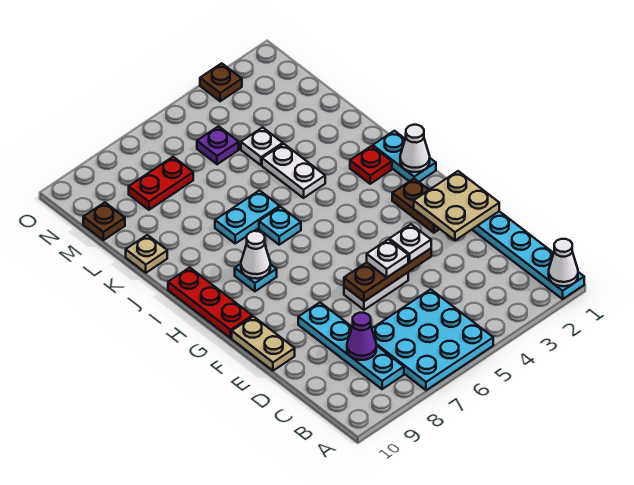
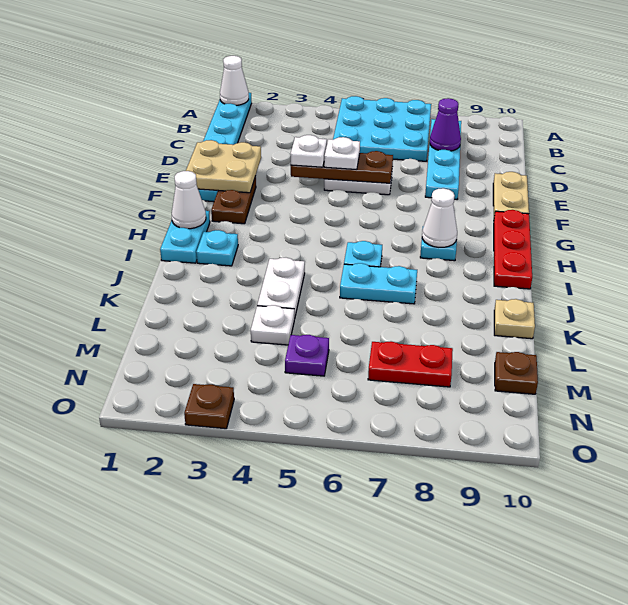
red plate I2 level 1 -> cyan plate I2 level 1

